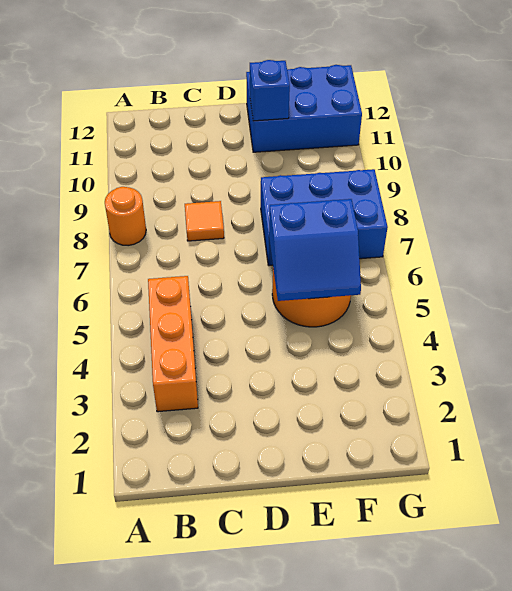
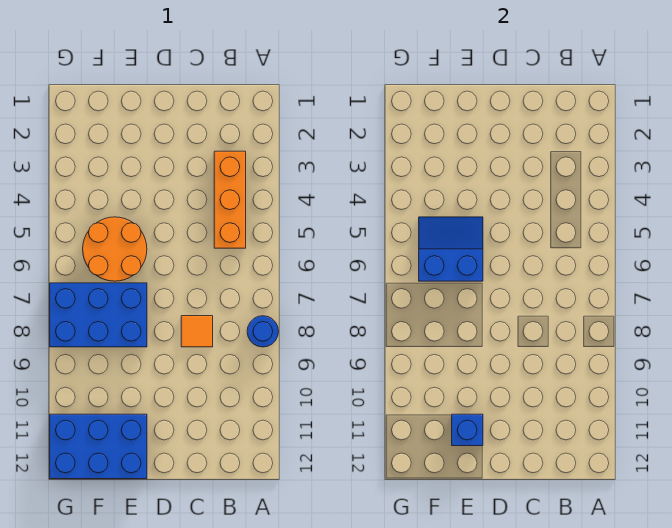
orange round brick A8 level 1 -> blue round brick A8 level 1

